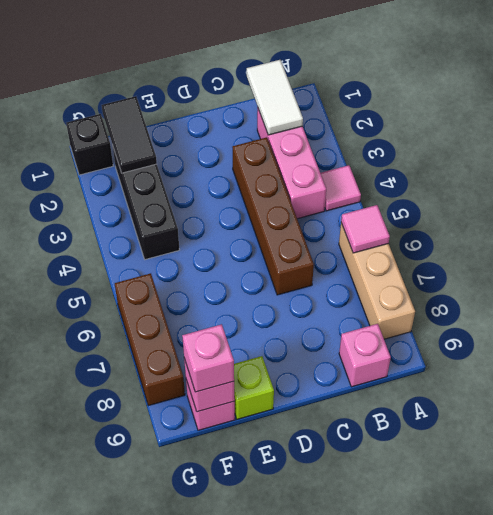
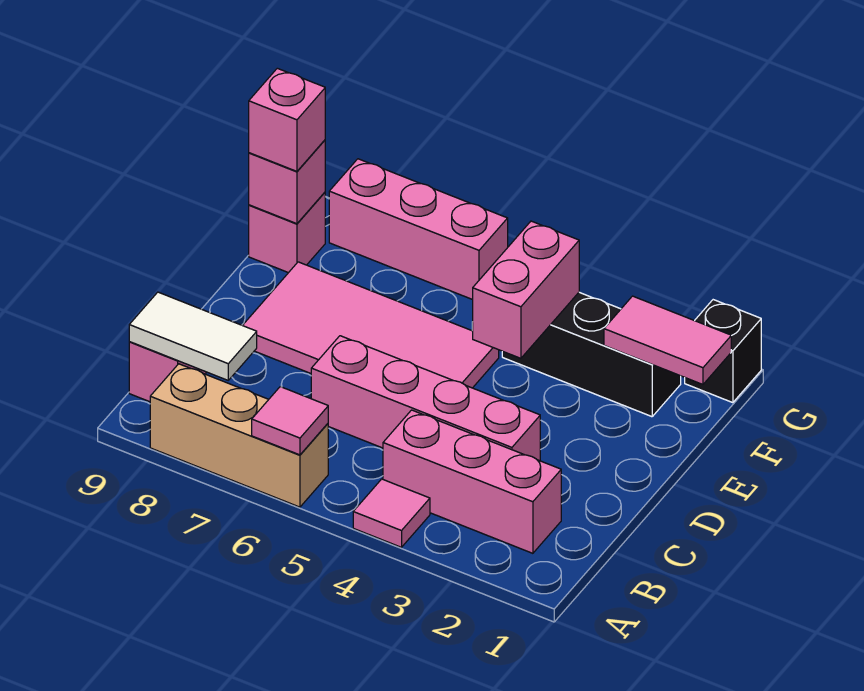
white tile B1:B2 level 2 -> white tile B8:B9 level 2
brown brick C3:C6 level 1 -> pink brick C3:C6 level 1
none -> pink tile D5:E8 level 1
none -> pink brick E4:F4 level 2
lime brick E9 level 1 -> none
black tile F1:F2 level 2 -> pink tile F1:F2 level 2
brown brick G6:G8 level 1 -> pink brick G6:G8 level 1

